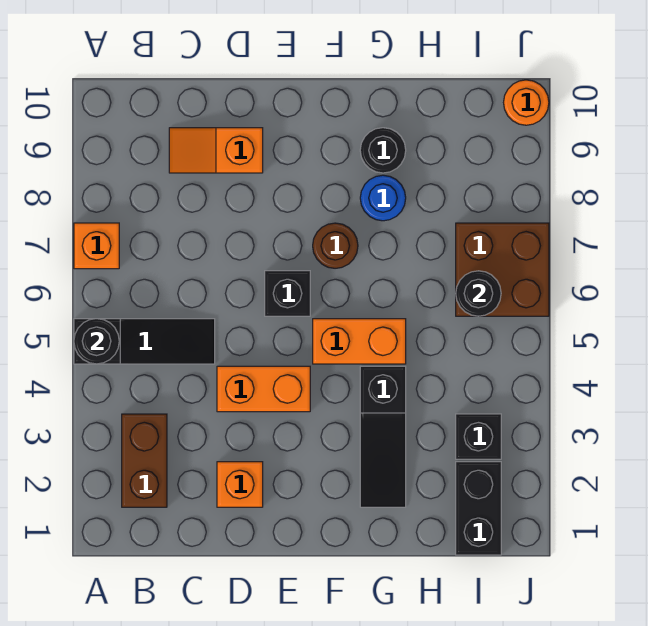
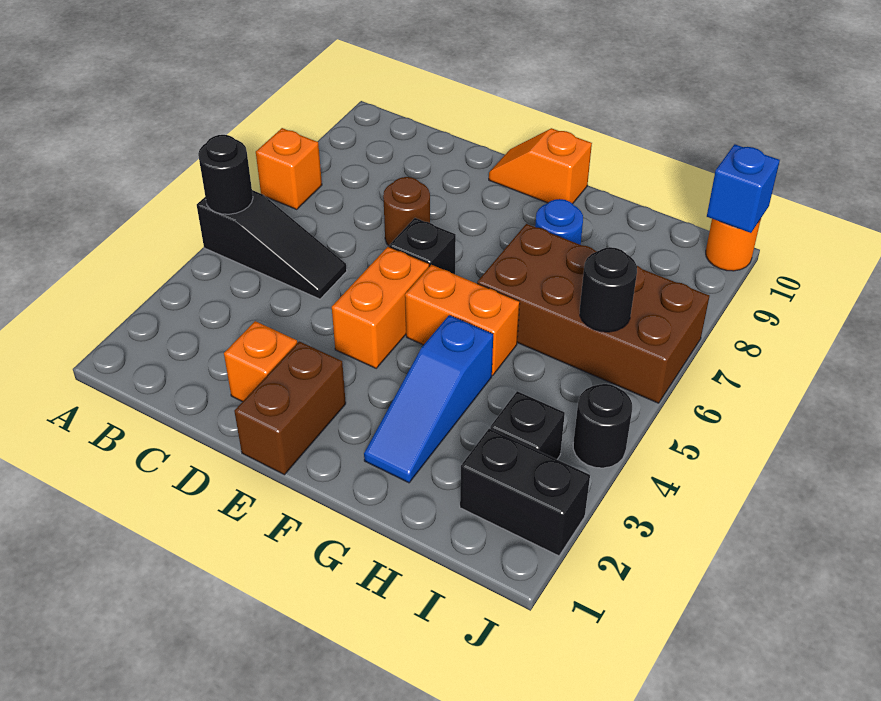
brown brick B2:B3 level 1 -> brown brick E1:E2 level 1
orange slope C9:D9 level 1 top D -> orange slope E10:F10 level 1 top F
orange brick D4:E4 level 1 -> orange brick E4:E5 level 1
brown round brick F7 level 1 -> brown round brick D7 level 1
black slope G2:G4 level 1 top 4 -> blue slope G2:G4 level 1 top 4
black round brick G9 level 1 -> black round brick J4 level 1
black brick I1:I2 level 1 -> black brick I2:J2 level 1
brown brick I6:J7 level 1 -> brown brick G6:J7 level 1
none -> blue brick J10 level 2

